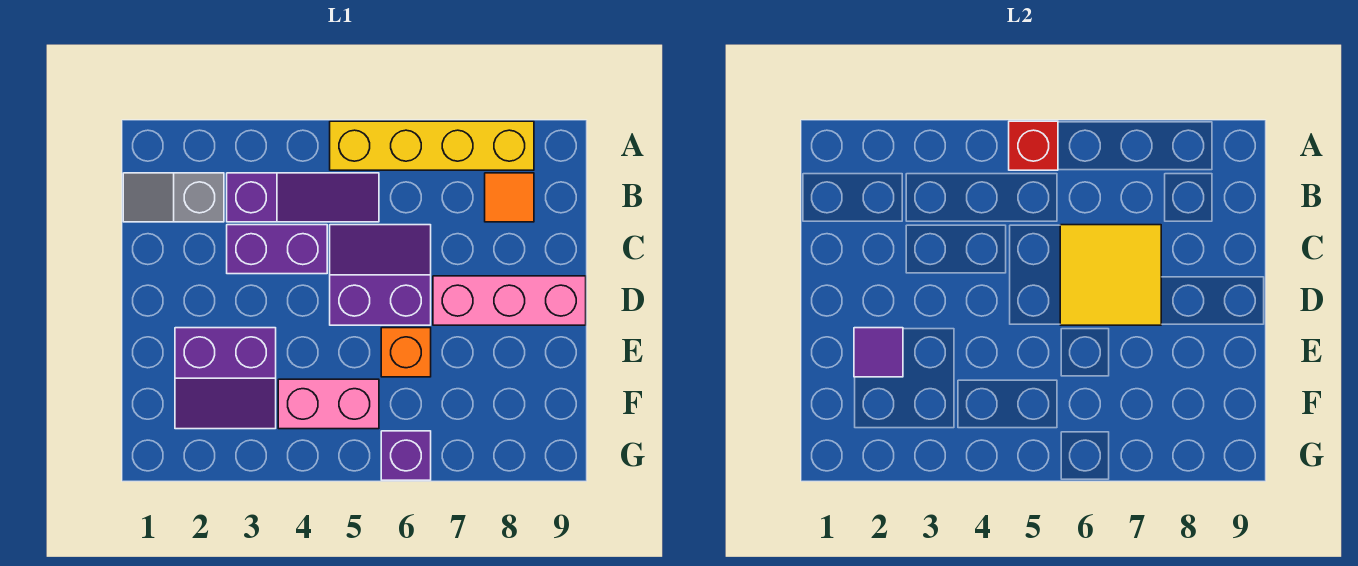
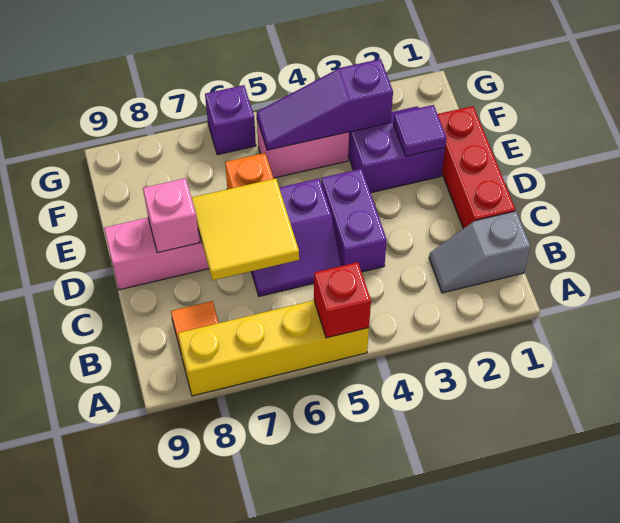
grey slope B1:B2 level 1 top 2 -> grey slope B1:B2 level 1 top 1
purple slope B3:B5 level 1 top 3 -> purple slope F3:F5 level 2 top 3
none -> red brick C1:E1 level 1
purple brick C3:C4 level 1 -> purple brick C4:D4 level 1
none -> pink brick D8 level 2

